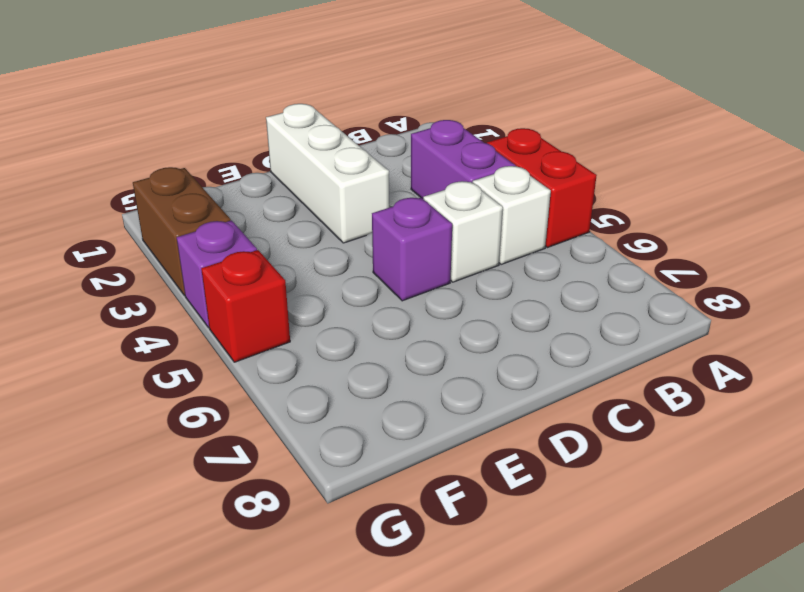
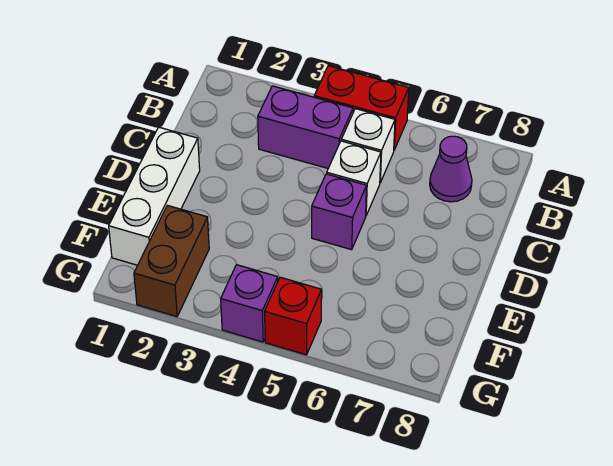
none -> purple cone B7 level 1
white brick D1:D3 level 1 -> white brick D1:F1 level 1
brown brick G2:G3 level 1 -> brown brick F2:G2 level 1

